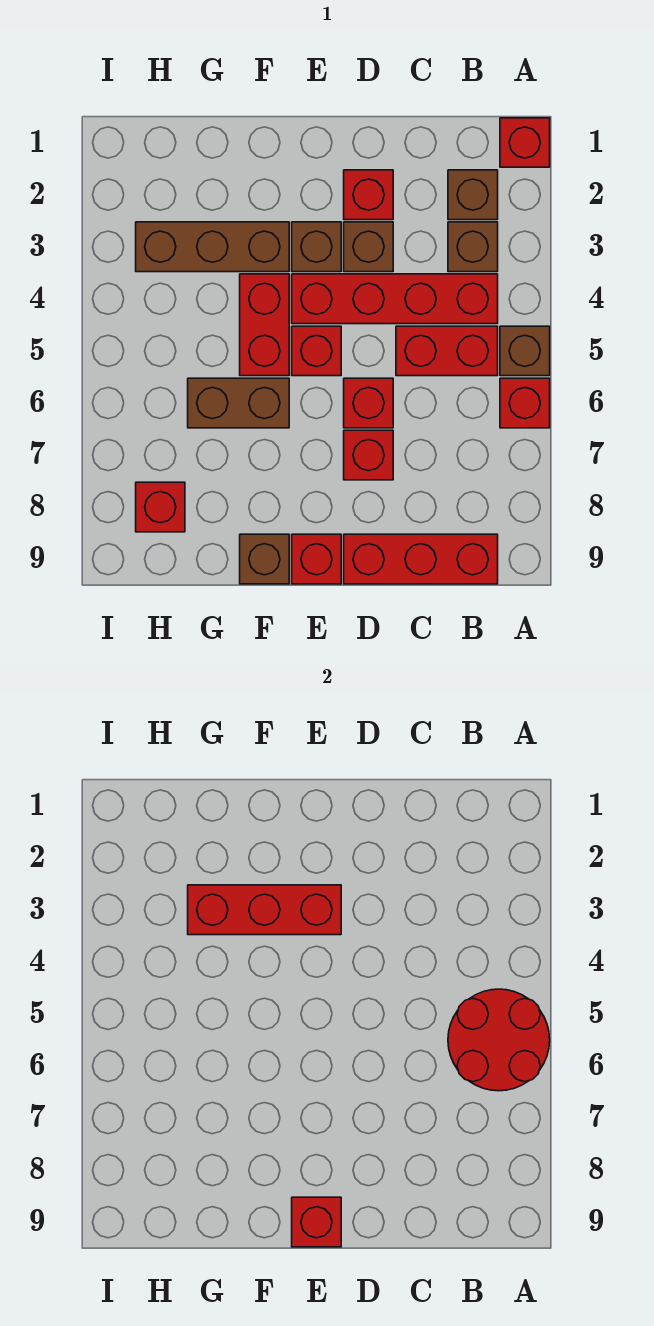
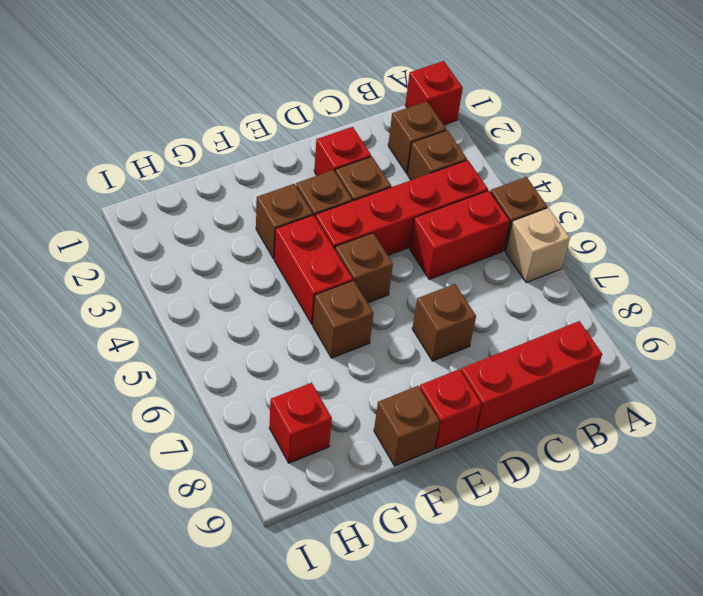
red round brick A5:B6 level 2 -> none
red brick A6 level 1 -> tan brick A6 level 1
red brick D6 level 1 -> none
red brick D7 level 1 -> brown brick D7 level 1
red brick E3:G3 level 2 -> none
red brick E5 level 1 -> brown brick E5 level 1
red brick E9 level 2 -> none
brown brick F3:H3 level 1 -> brown brick F3 level 1
brown brick F6:G6 level 1 -> brown brick F6 level 1

